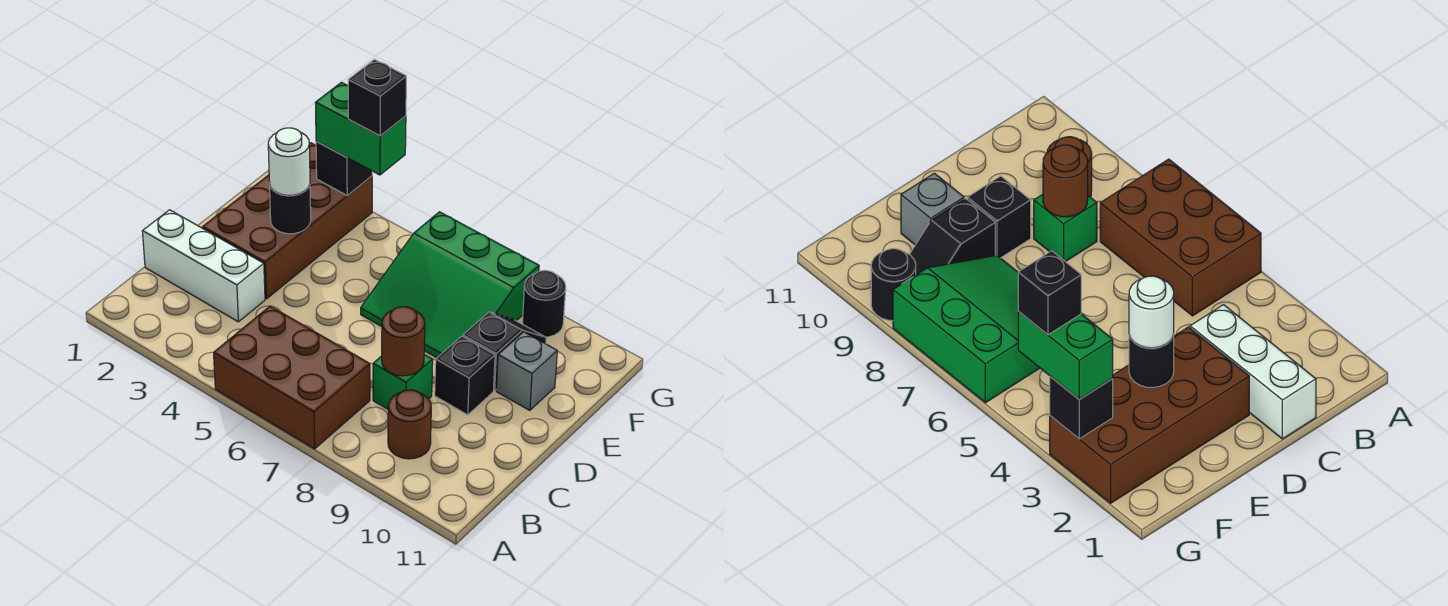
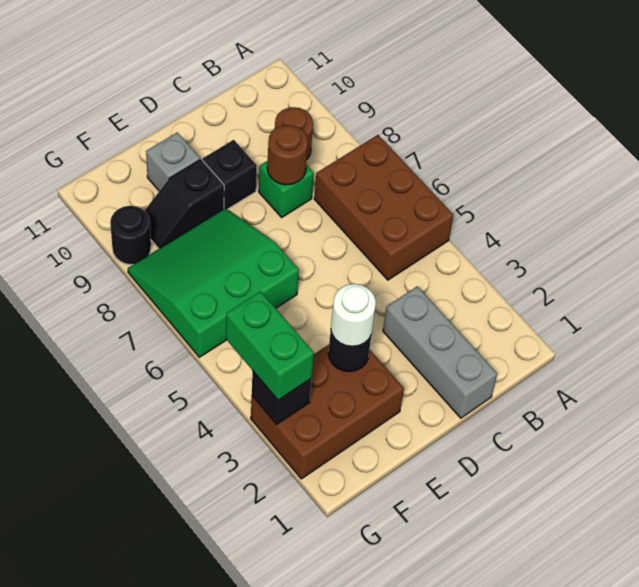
white brick C1:C3 level 1 -> grey brick C1:C3 level 1
brown brick D2:G3 level 1 -> brown brick E2:G3 level 1
green slope E6:G8 level 1 top G -> green slope E6:G8 level 1 top 6
black brick G4 level 4 -> none

